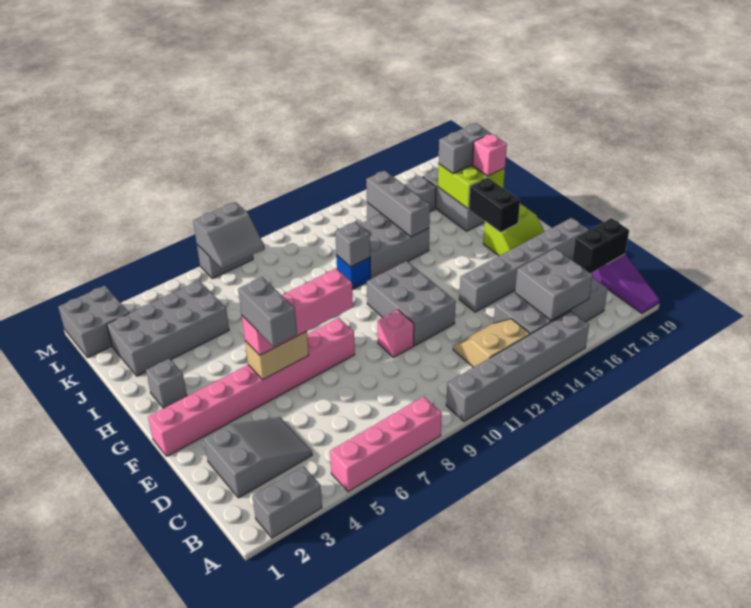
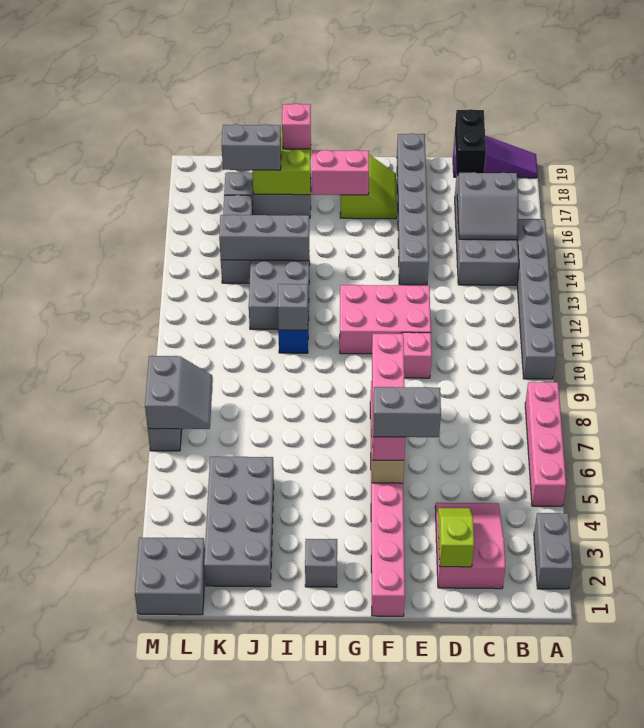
tan slope B12:C13 level 1 top B -> none
grey brick B15:C16 level 2 -> grey slope B15:C16 level 2 top 16
grey slope C2:D4 level 1 top 2 -> pink slope C2:D4 level 1 top 2
none -> lime slope D2:D3 level 2 top 2
grey brick E11:G12 level 1 -> pink brick E11:G12 level 1
black brick G17:H17 level 2 -> pink brick G17:H17 level 2
grey brick J17:J18 level 3 -> grey brick J17:K17 level 3

